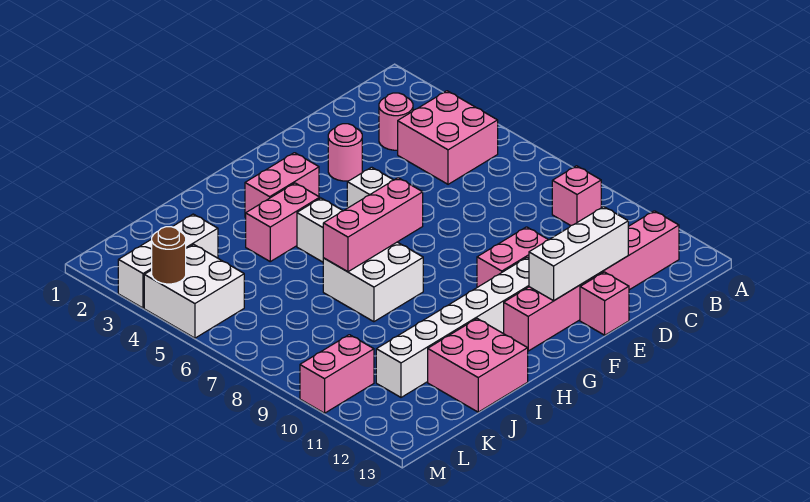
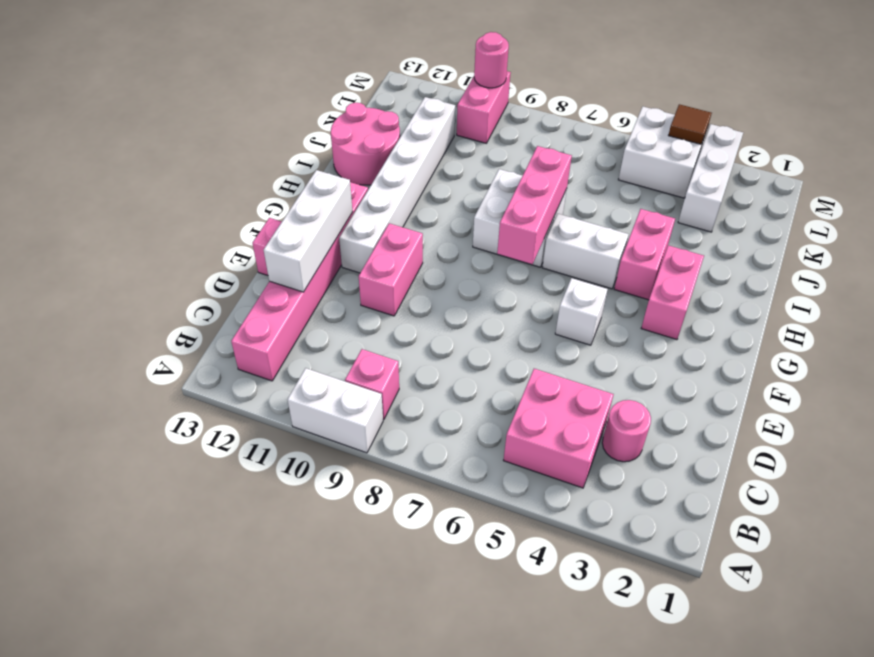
none -> white brick A9:A10 level 1
pink round brick E3 level 1 -> pink round brick M10 level 2
pink brick I12:J13 level 1 -> pink round brick I12:J13 level 1
brown round brick M4 level 2 -> brown tile M4 level 2

